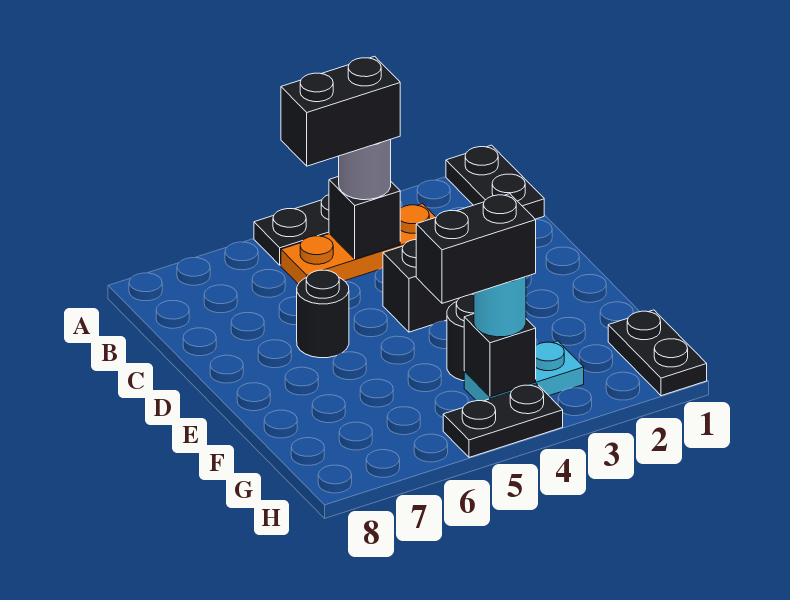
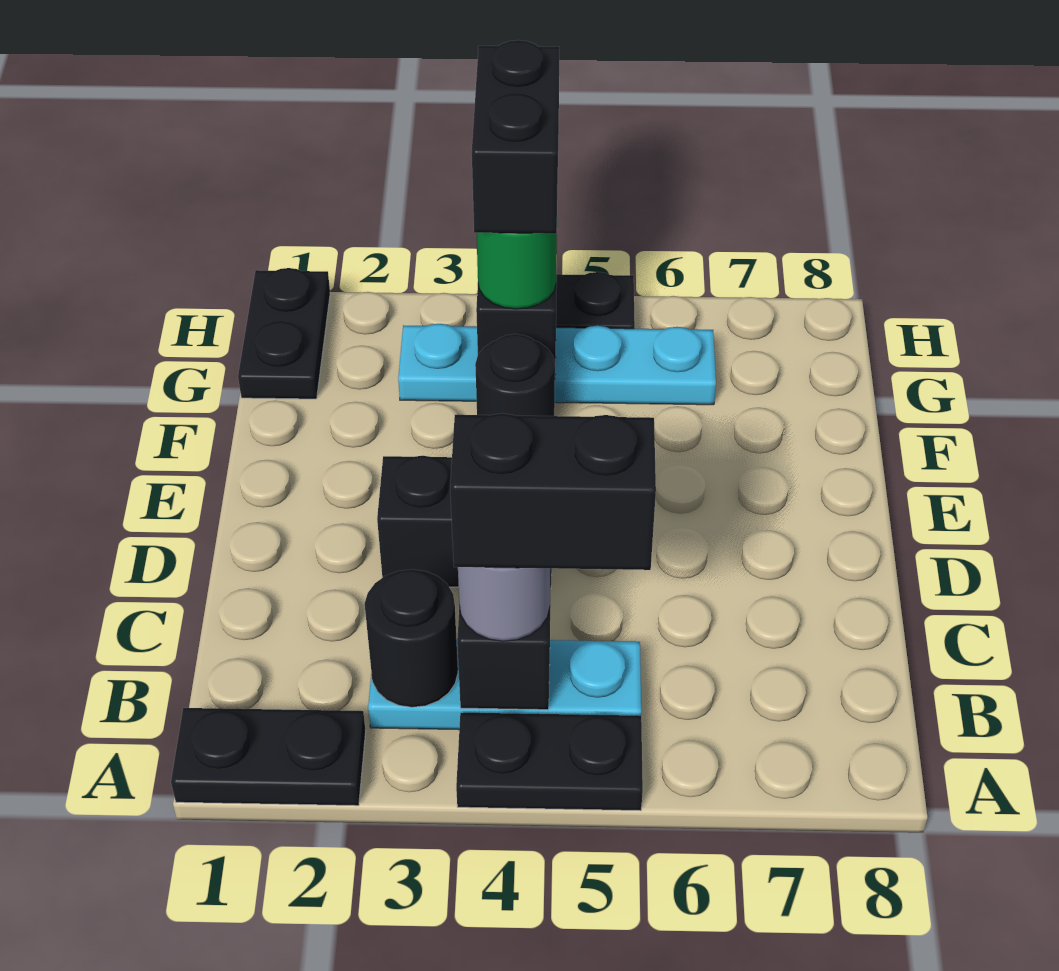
black plate A1:B1 level 1 -> black plate A1:A2 level 1
orange plate B3:B5 level 1 -> cyan plate B3:B5 level 1
black round brick D6 level 1 -> black round brick B3 level 2
cyan plate G3:G4 level 1 -> cyan plate G3:G6 level 1
cyan round brick G4 level 3 -> green round brick G4 level 3
black brick G4:G5 level 4 -> black brick G4:H4 level 4

